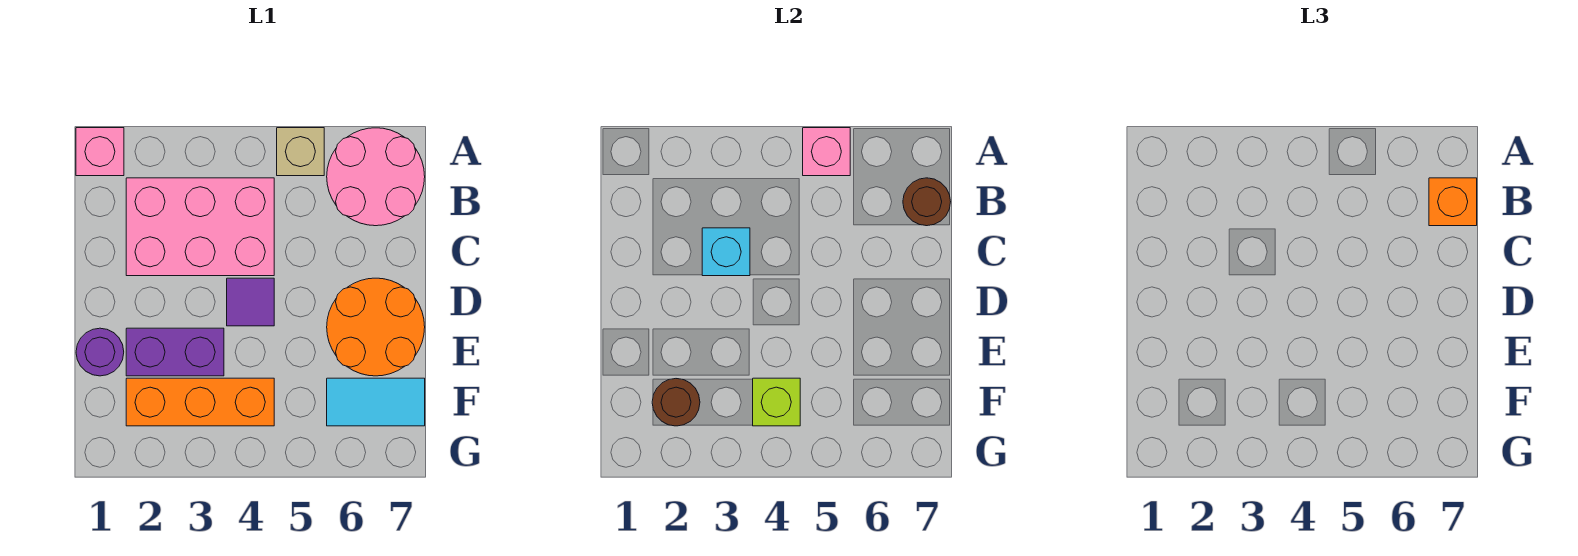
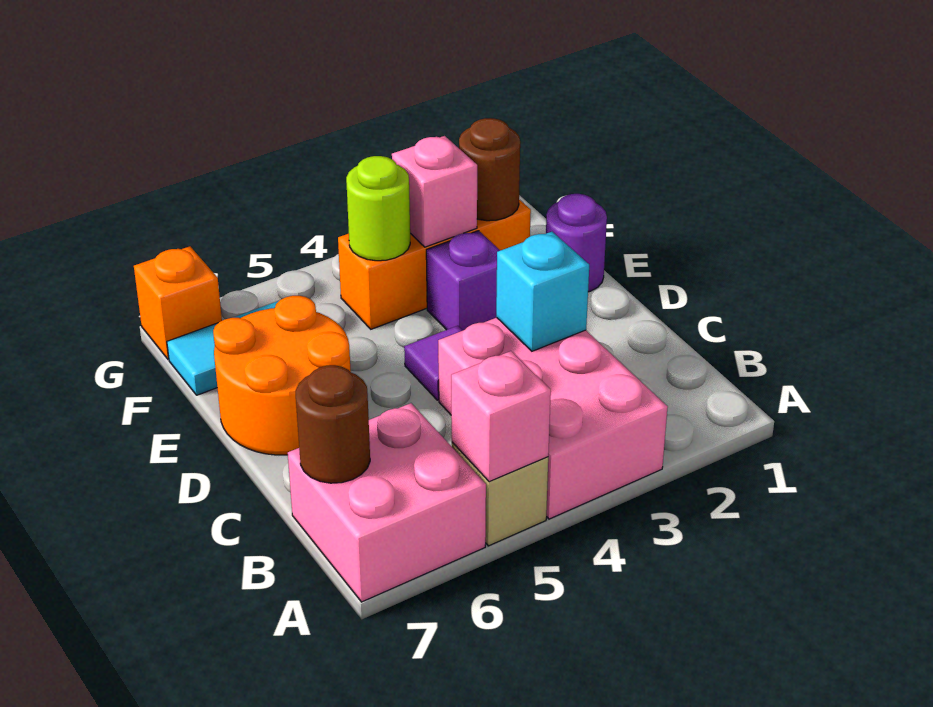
pink brick A1 level 1 -> pink brick F3 level 2
pink round brick A6:B7 level 1 -> pink brick A6:B7 level 1
pink brick B2:C4 level 1 -> pink brick A3:C4 level 1
orange brick B7 level 3 -> orange brick G7 level 1
purple brick E2:E3 level 1 -> purple brick E3 level 1
lime brick F4 level 2 -> lime round brick F4 level 2

